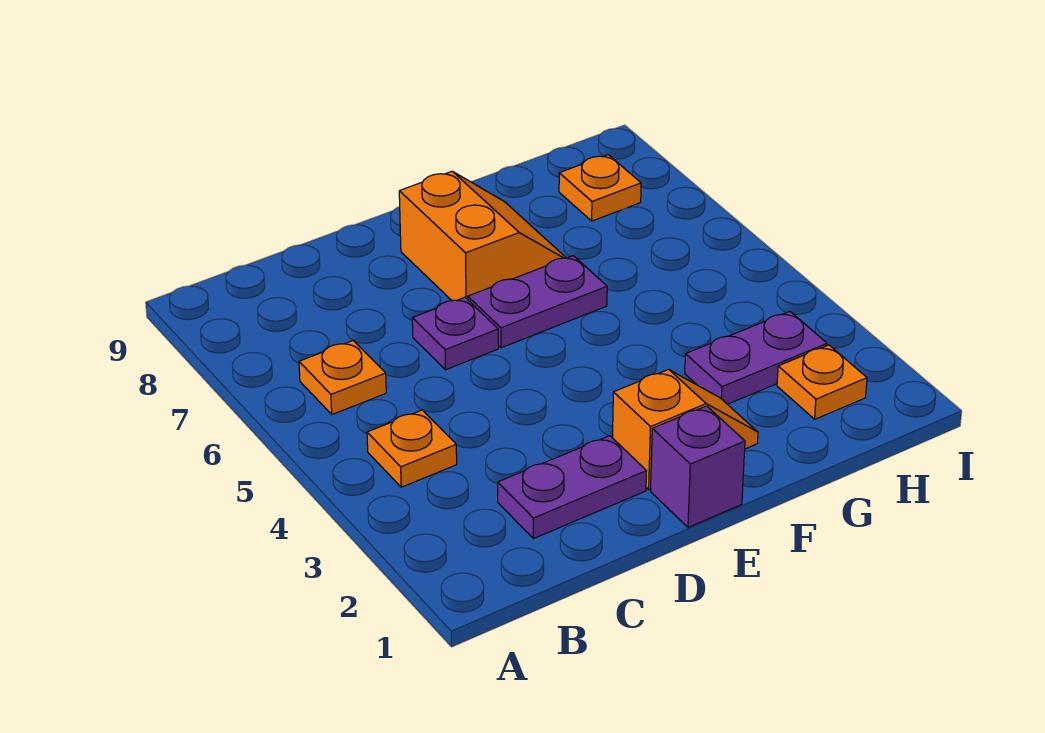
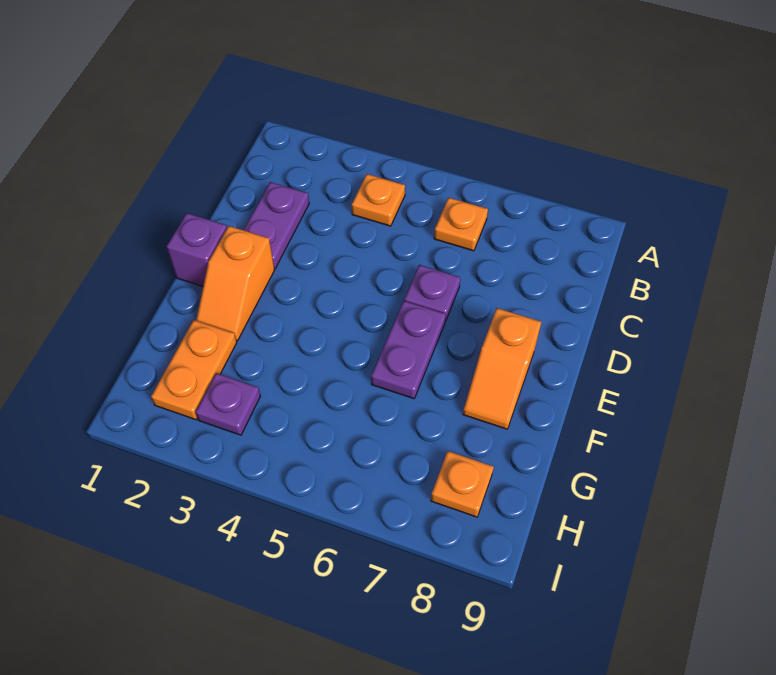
orange slope E7:F8 level 1 top E -> orange slope E8:F8 level 1 top E
purple plate G3:H3 level 1 -> purple plate H3 level 1
orange plate H2 level 1 -> orange plate G2:H2 level 1

